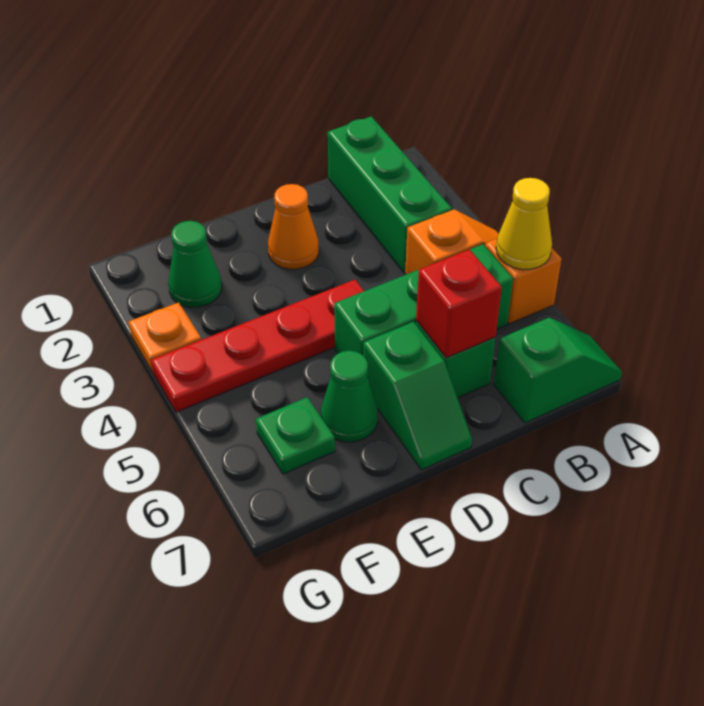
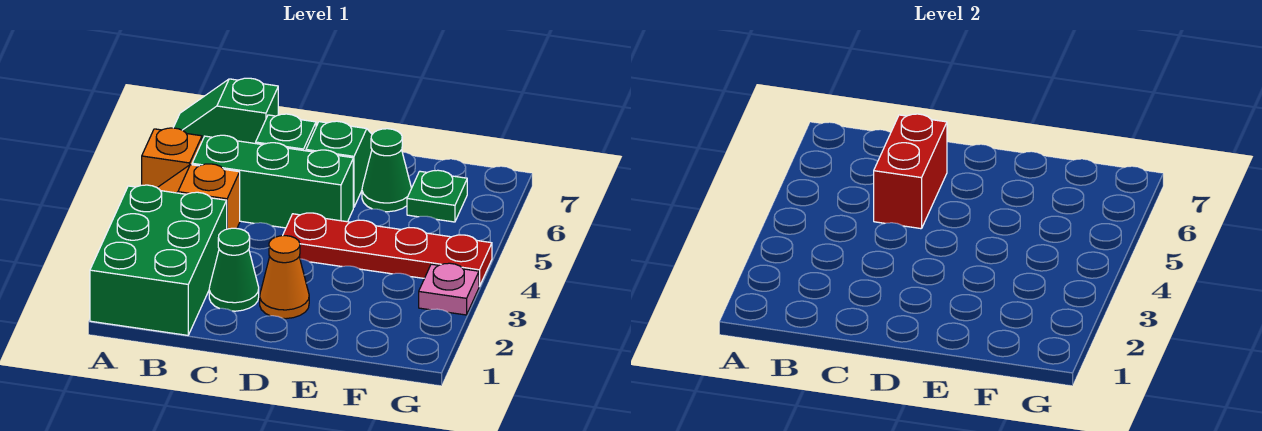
yellow cone A5 level 2 -> none
green brick B1:B3 level 1 -> green brick A1:B3 level 1
red brick C6 level 2 -> red brick C5:C6 level 2
green cone F2 level 1 -> green cone C2 level 1
orange plate G3 level 1 -> pink plate G3 level 1

